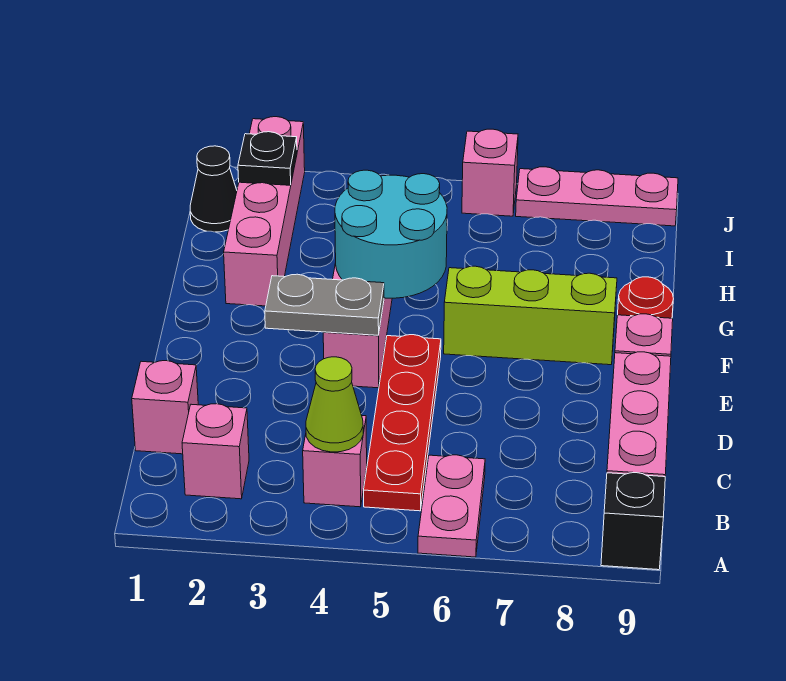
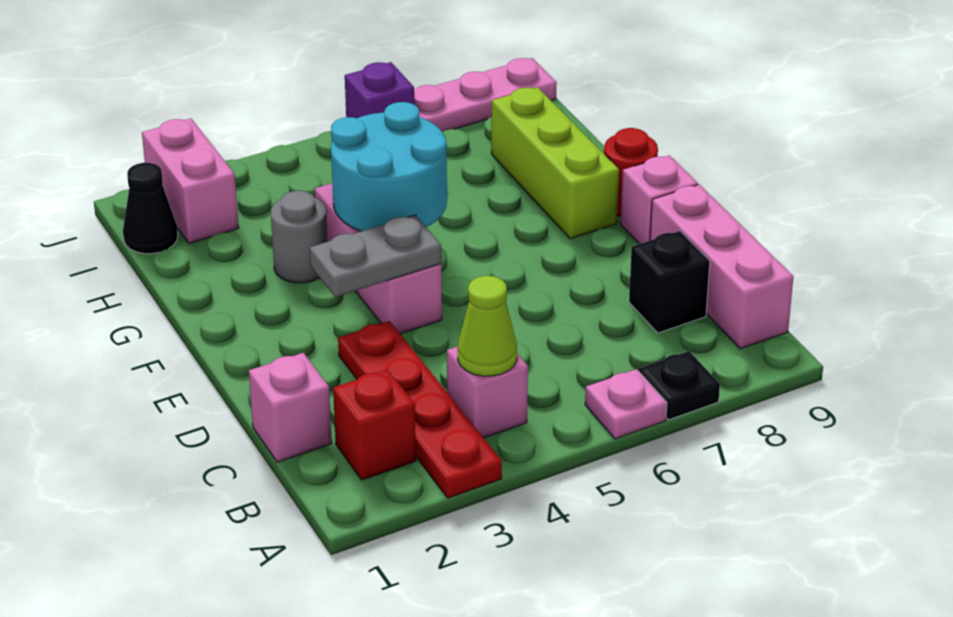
pink plate A6:B6 level 1 -> pink plate A6 level 1
black brick A9 level 1 -> black brick C8 level 1
pink brick B2 level 1 -> red brick B2 level 1
red plate B5:E5 level 1 -> red plate A3:D3 level 1
lime brick F6:F8 level 1 -> lime brick F8:H8 level 1
pink brick G2:J2 level 1 -> pink brick I2:J2 level 1
none -> grey round brick G3 level 1
black plate I2 level 2 -> black plate A7 level 1
pink brick J6 level 1 -> purple brick J6 level 1

